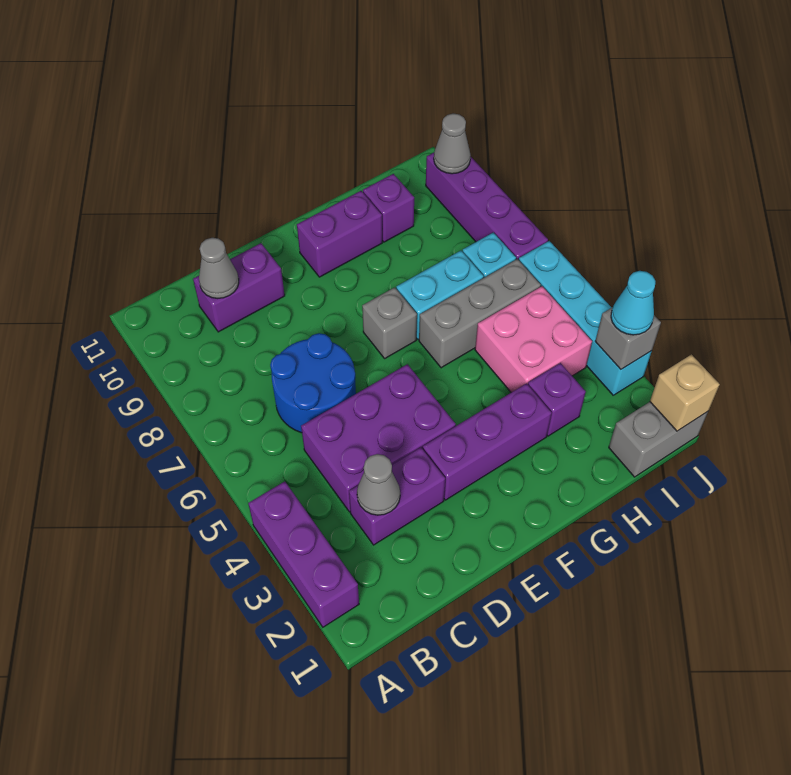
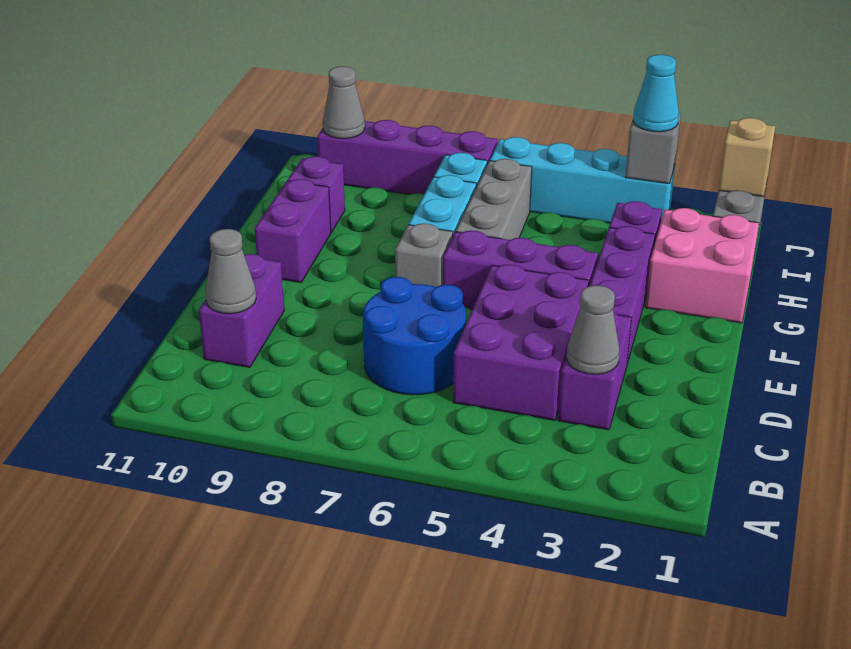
purple brick A2:A4 level 1 -> purple brick F4:F6 level 1
pink brick H4:I5 level 1 -> pink brick G1:H2 level 1

